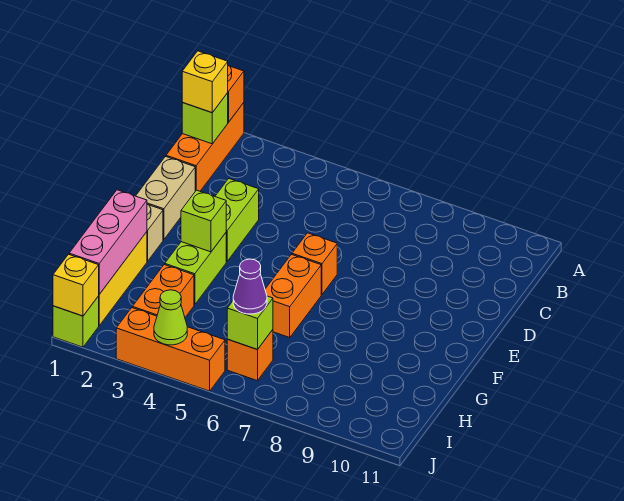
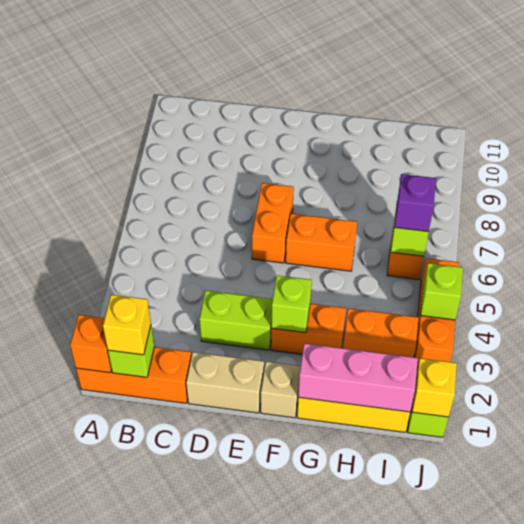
orange brick E6 level 1 -> orange brick E6:E7 level 1
lime brick F3:G3 level 1 -> orange brick F3:G3 level 1
purple cone I6 level 3 -> purple brick I6 level 3
lime cone J4 level 2 -> lime brick J4 level 2

